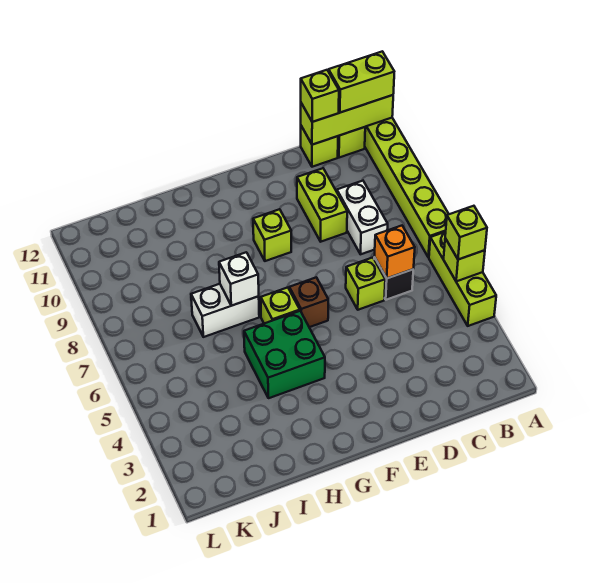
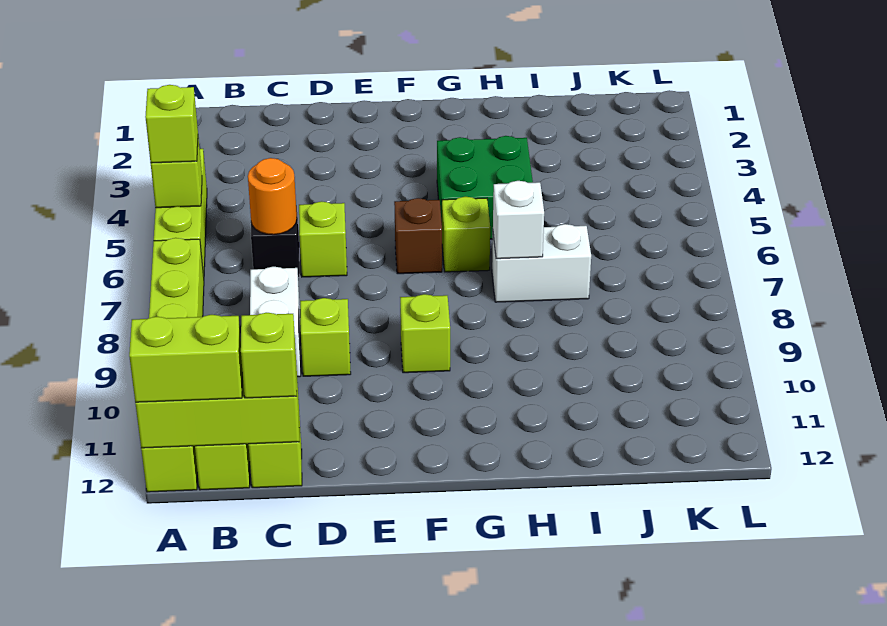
orange brick C6 level 2 -> orange round brick C6 level 2
lime brick D9:D10 level 1 -> lime brick D9 level 1

